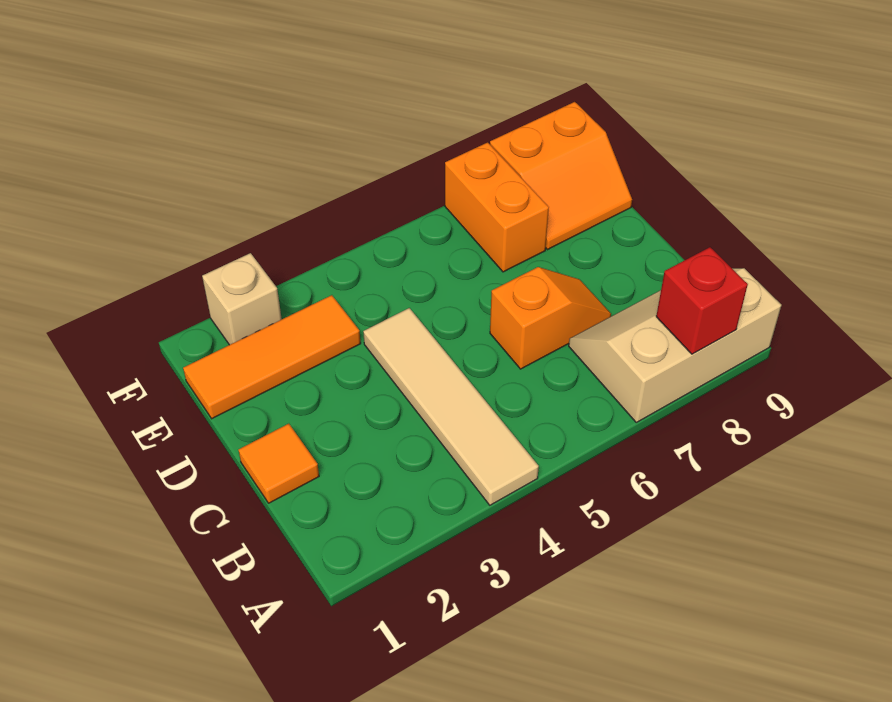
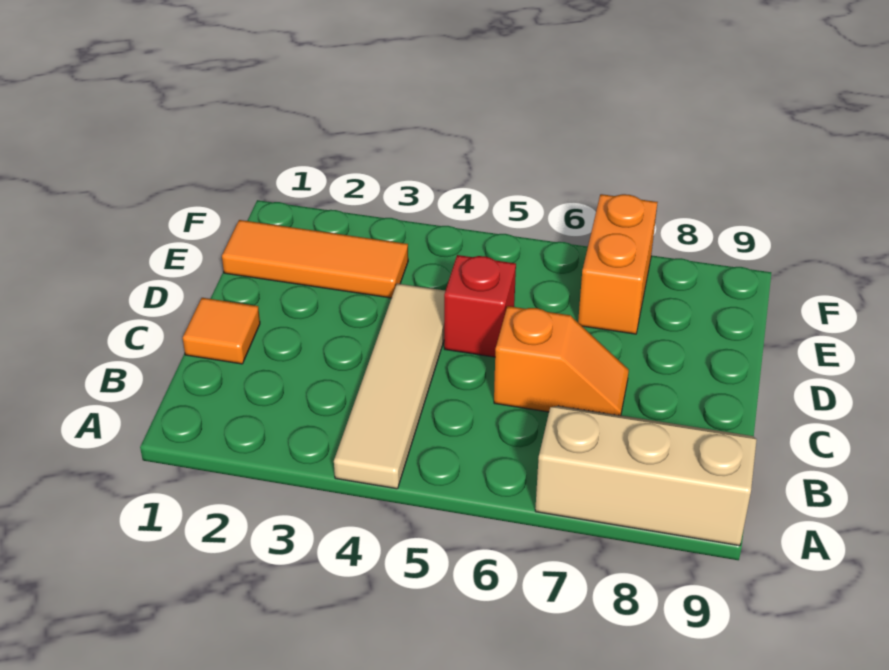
red brick A8 level 2 -> red brick D5 level 1
orange slope E8:F9 level 1 top F -> none
tan brick F2 level 1 -> none

